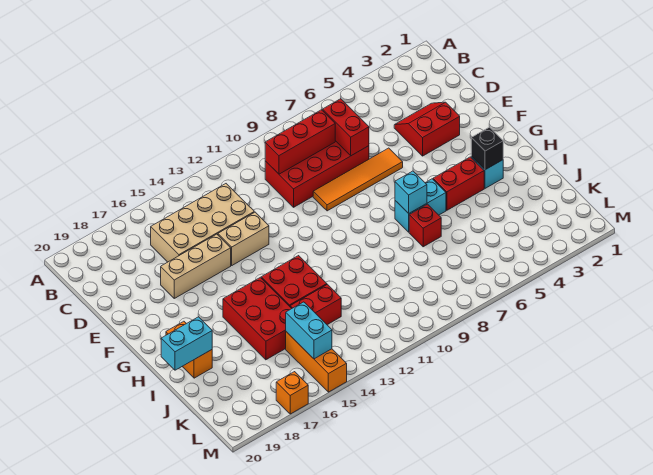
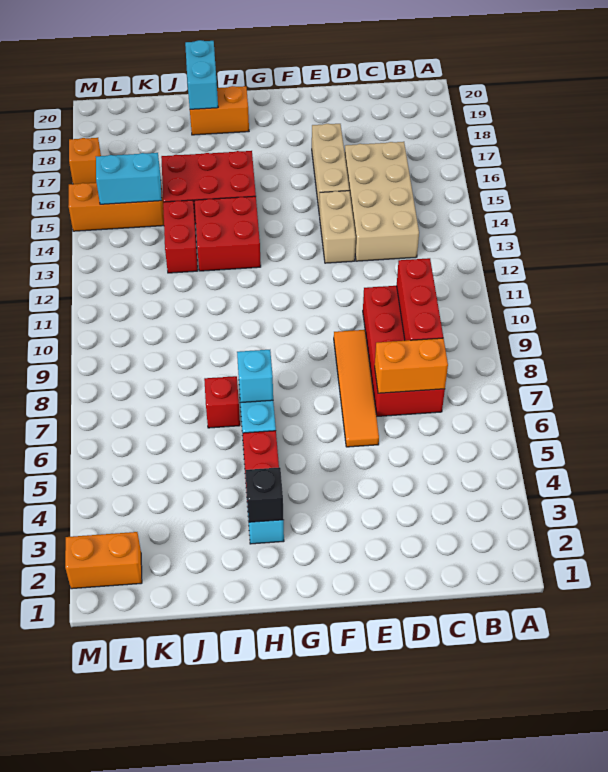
red brick C7:D7 level 2 -> orange brick C7:D7 level 2
red slope D3:E4 level 1 top E -> none
none -> orange brick L2:M2 level 1

